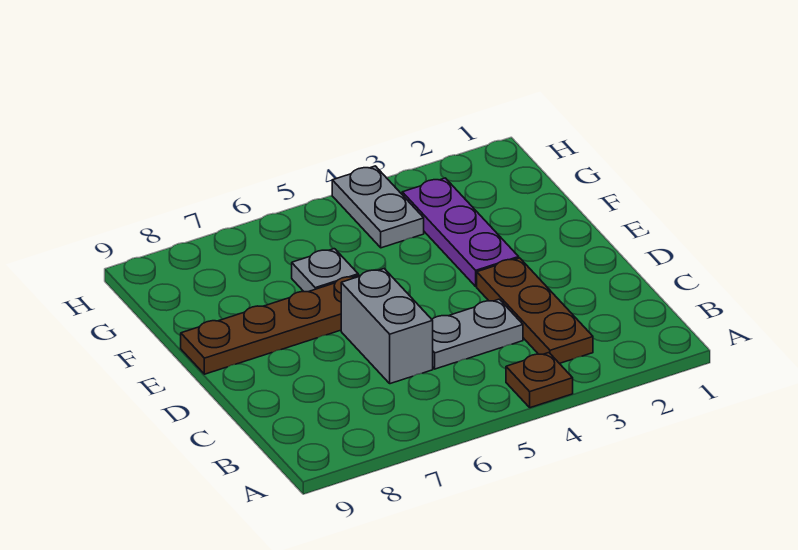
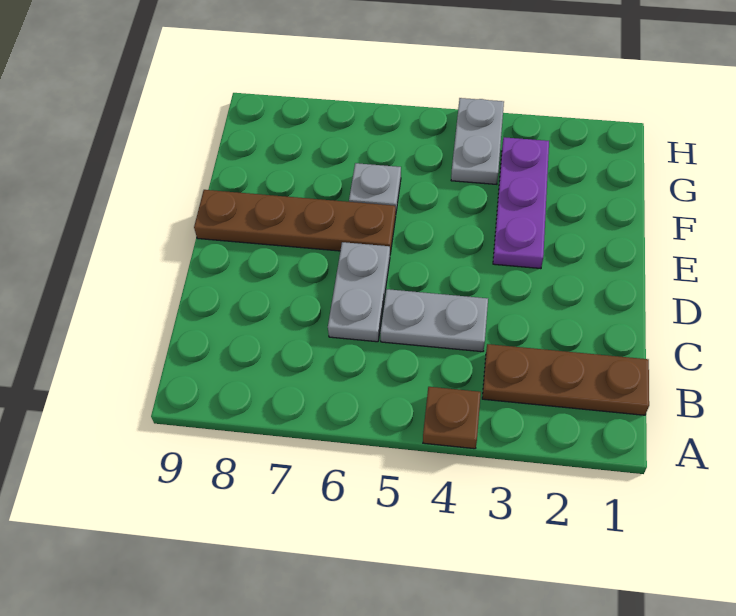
brown plate B3:D3 level 1 -> brown plate B1:B3 level 1
grey brick C6:D6 level 1 -> grey plate C6:D6 level 1

